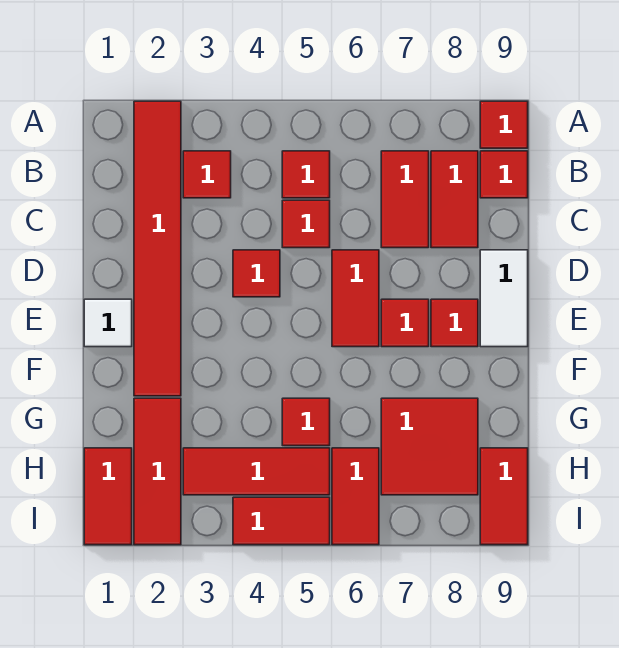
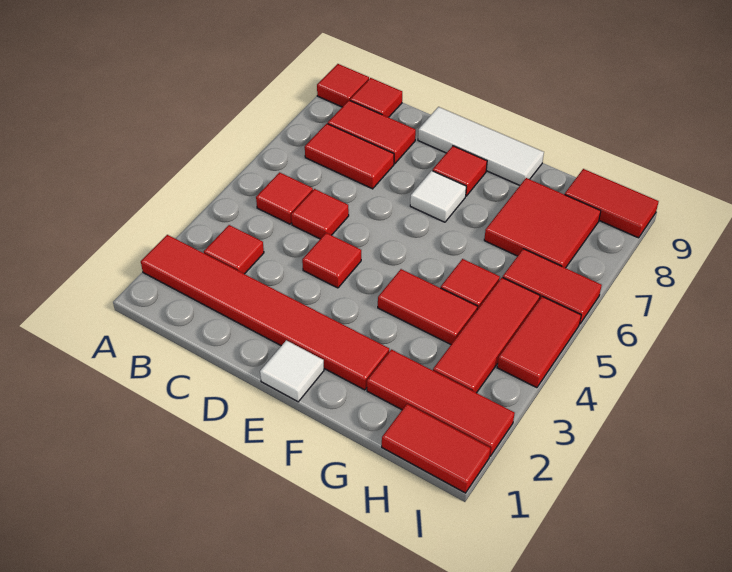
red tile D6:E6 level 1 -> red tile F4:G4 level 1
white tile D9:E9 level 1 -> white tile D9:F9 level 1
red tile E7 level 1 -> white tile E7 level 1

